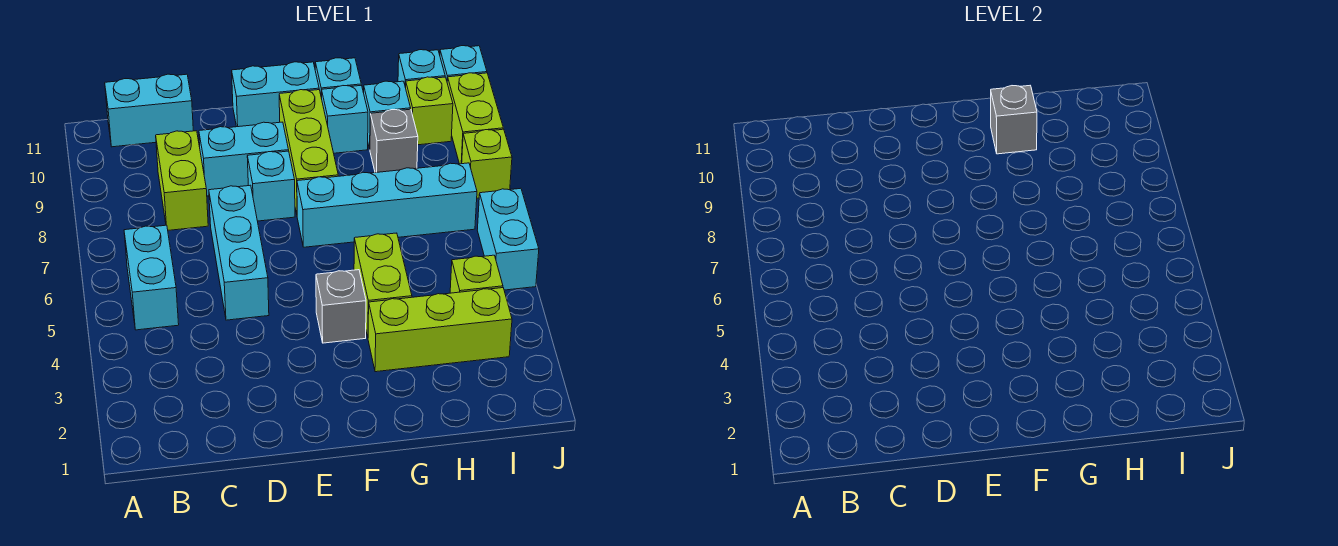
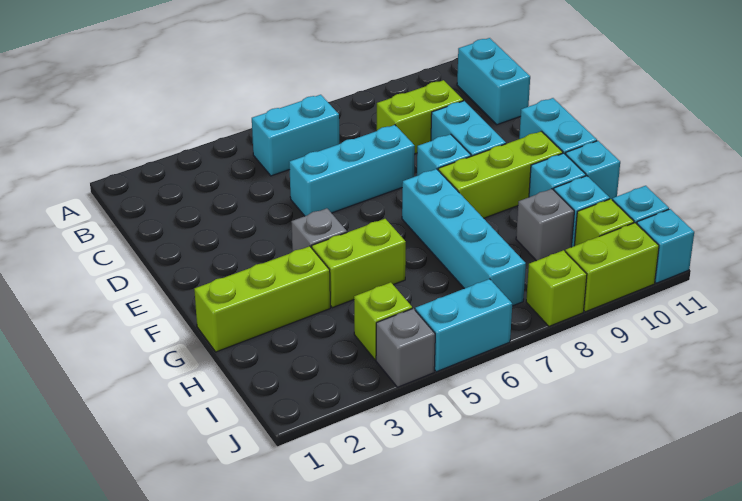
lime brick G3:I3 level 1 -> lime brick G1:G3 level 1
grey brick G10 level 2 -> grey brick J4 level 1

